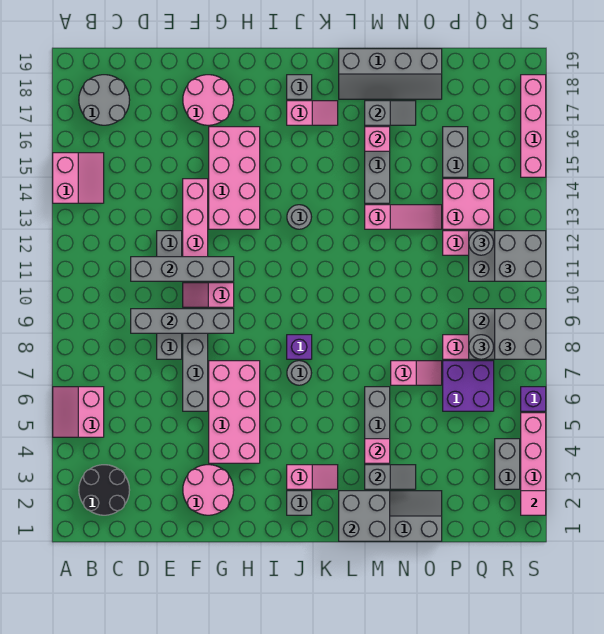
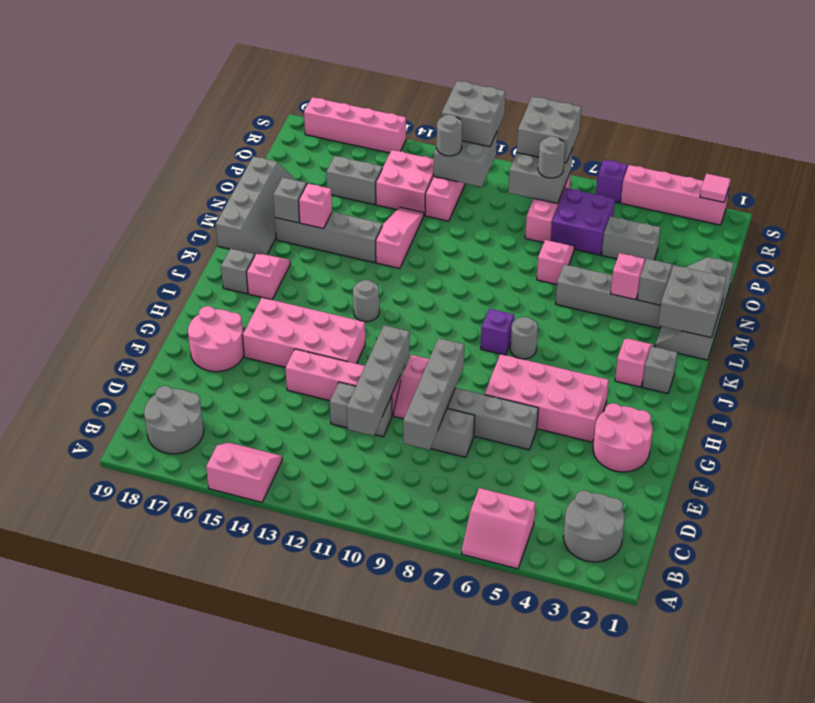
black round brick B2:C3 level 1 -> grey round brick B2:C3 level 1
grey brick R3:R4 level 1 -> grey brick P4:P5 level 1

